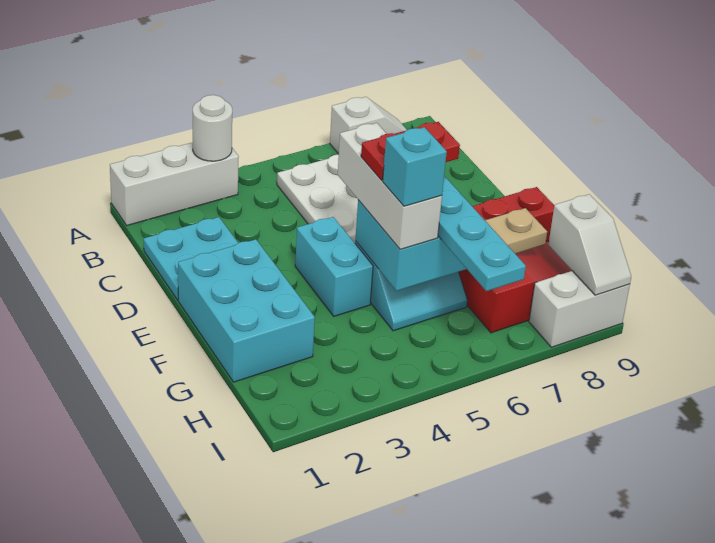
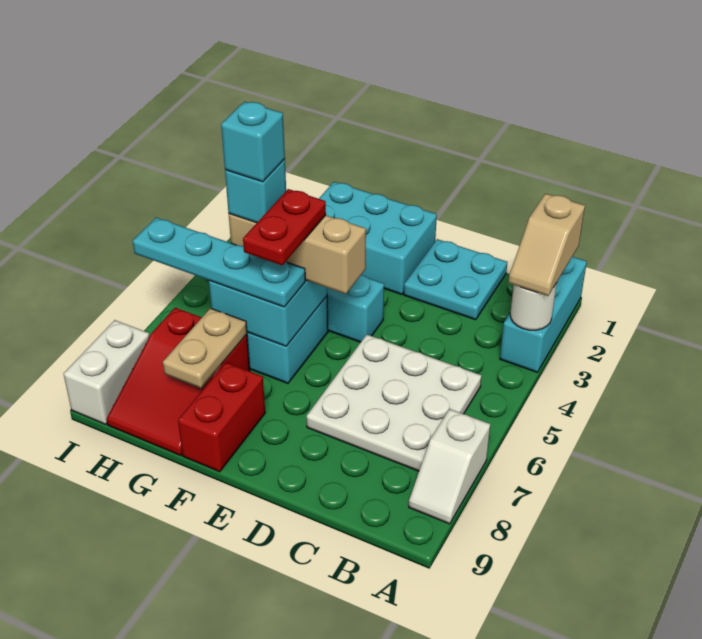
white brick A1:A3 level 1 -> cyan brick A1:A3 level 1
none -> tan slope A2:A3 level 3 top 2
white brick E5:G5 level 3 -> tan brick E5:G5 level 3
none -> cyan brick G5 level 5
white slope H9:I9 level 2 top H -> none

